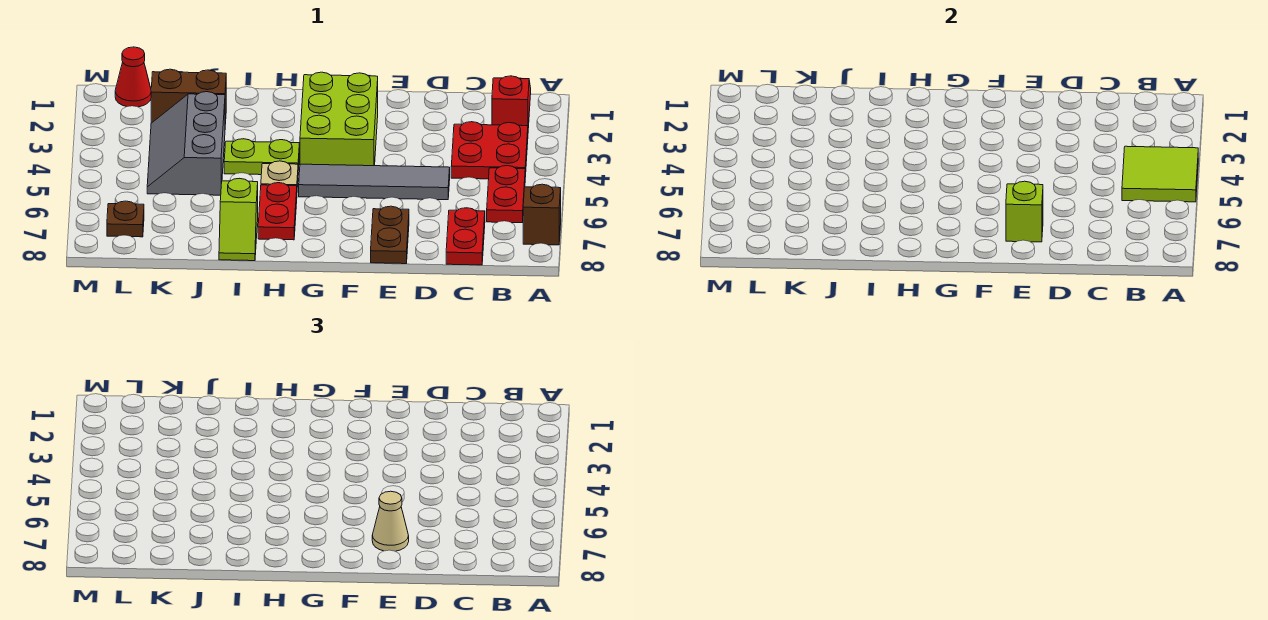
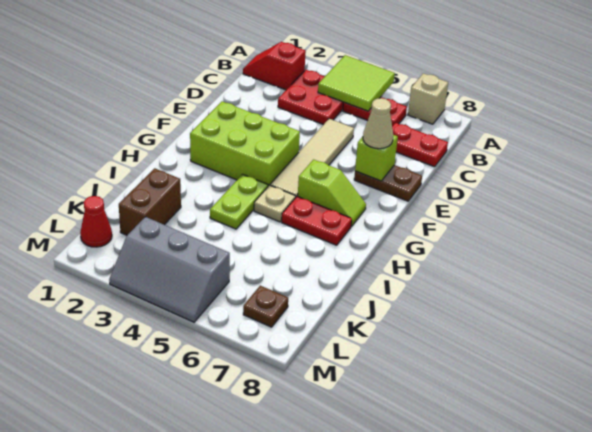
brown brick A7 level 1 -> tan brick A7 level 1
grey tile D5:G5 level 1 -> tan tile D5:G5 level 1
lime slope I7:I8 level 1 top 7 -> lime slope G6:G7 level 1 top 6
grey slope J3:K5 level 1 top J -> grey slope L3:M5 level 1 top L

